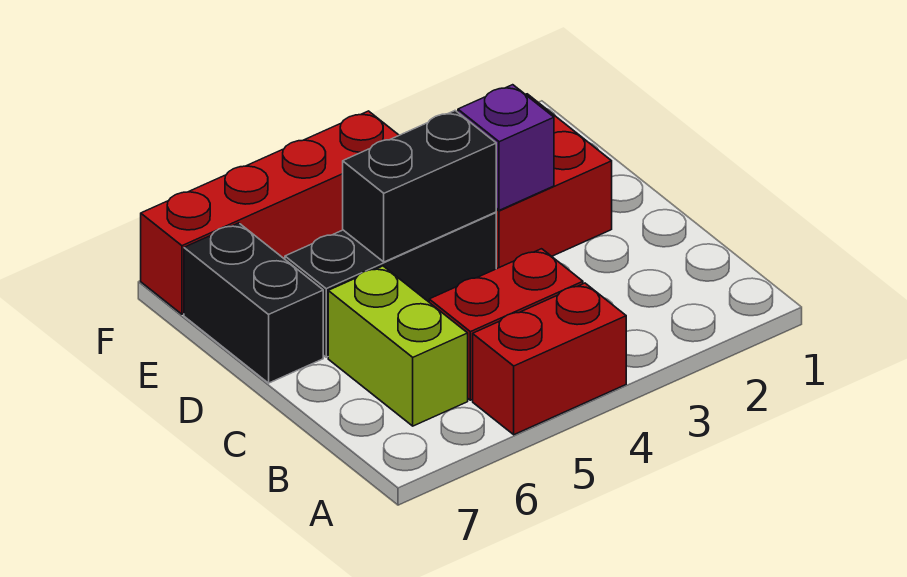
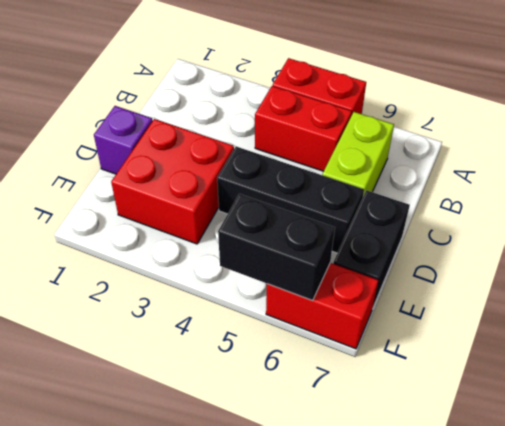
purple brick D3 level 2 -> purple brick D1 level 1
black brick D4:D5 level 2 -> black brick F5:F6 level 2
red brick F4:F7 level 1 -> red brick F6:F7 level 1

